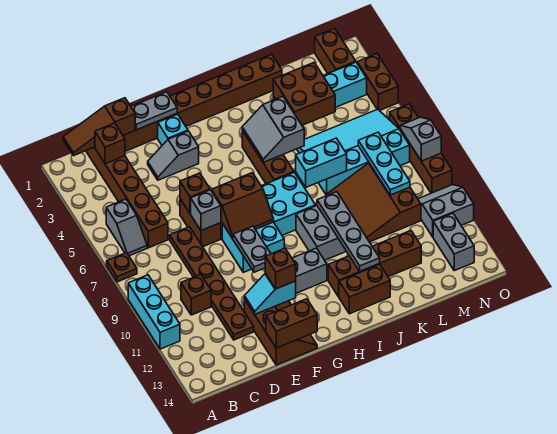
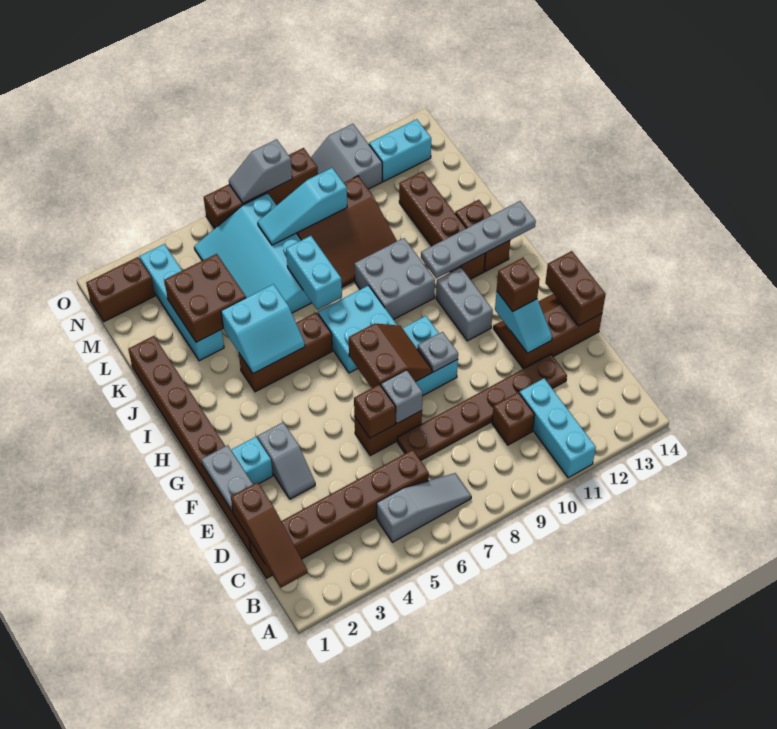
brown plate A7 level 1 -> none
cyan brick A9:A11 level 1 -> cyan brick A11:C11 level 1
grey slope B5:B6 level 1 top 5 -> grey slope B5:B7 level 1 top 5
brown brick C2 level 2 -> none
grey plate F9:F10 level 2 -> grey plate F9 level 2
grey slope I4:J5 level 2 top J -> cyan slope I4:J5 level 2 top J
grey plate J9:J12 level 2 -> grey plate I11:I14 level 2
cyan plate M7:M9 level 2 -> cyan slope M7:M9 level 2 top 9
grey brick N12:N13 level 1 -> cyan brick N12:N13 level 1
brown brick O3:O4 level 1 -> none

